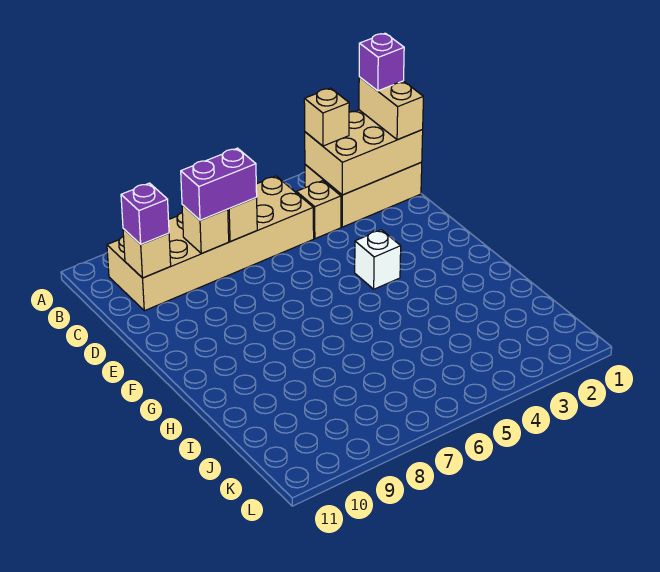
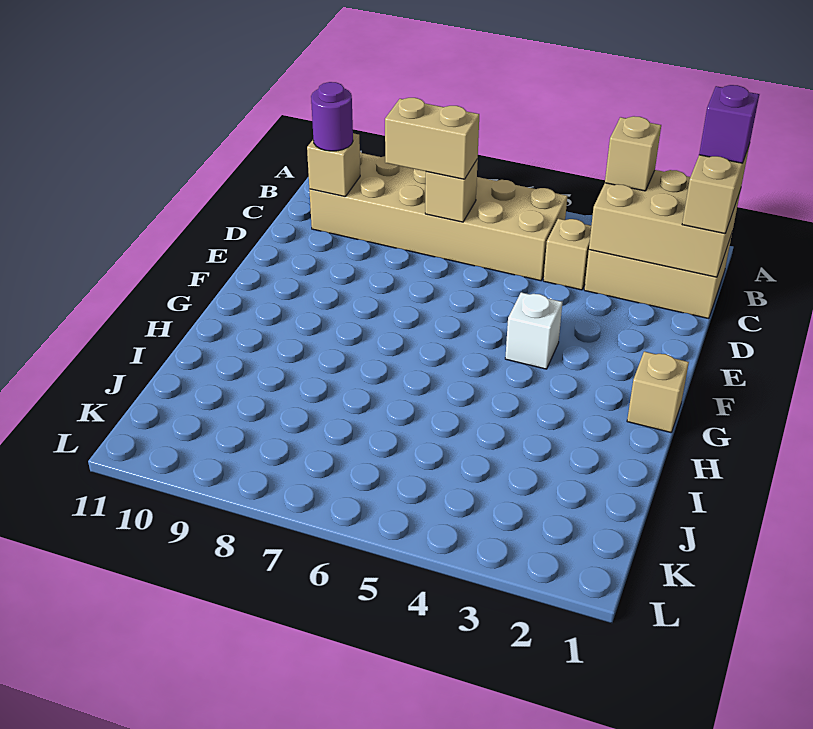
purple brick C7:C8 level 3 -> tan brick C7:C8 level 3
tan brick C8 level 2 -> tan brick G1 level 1
purple brick C10 level 3 -> purple round brick C10 level 3

